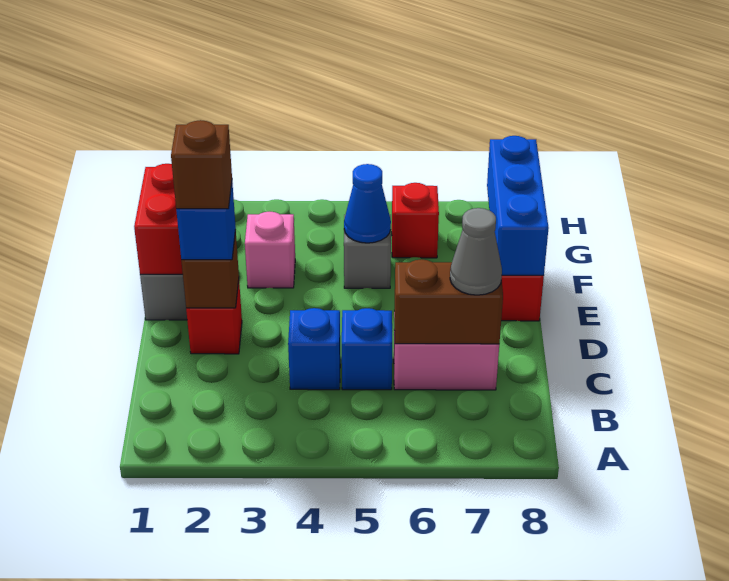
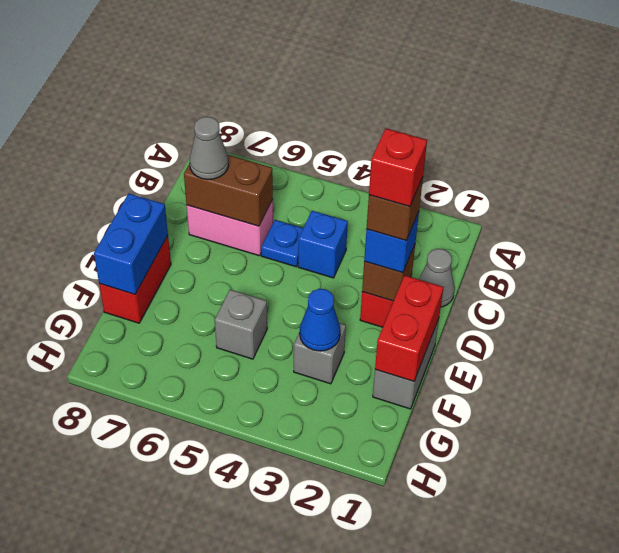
none -> grey cone C1 level 1
blue brick C5 level 1 -> blue plate C5 level 1
blue brick E8:G8 level 2 -> blue brick E8:F8 level 2
pink brick F3 level 1 -> grey brick F3 level 1
blue cone F5 level 2 -> blue cone F3 level 2
red brick G6 level 1 -> red brick D2 level 5

